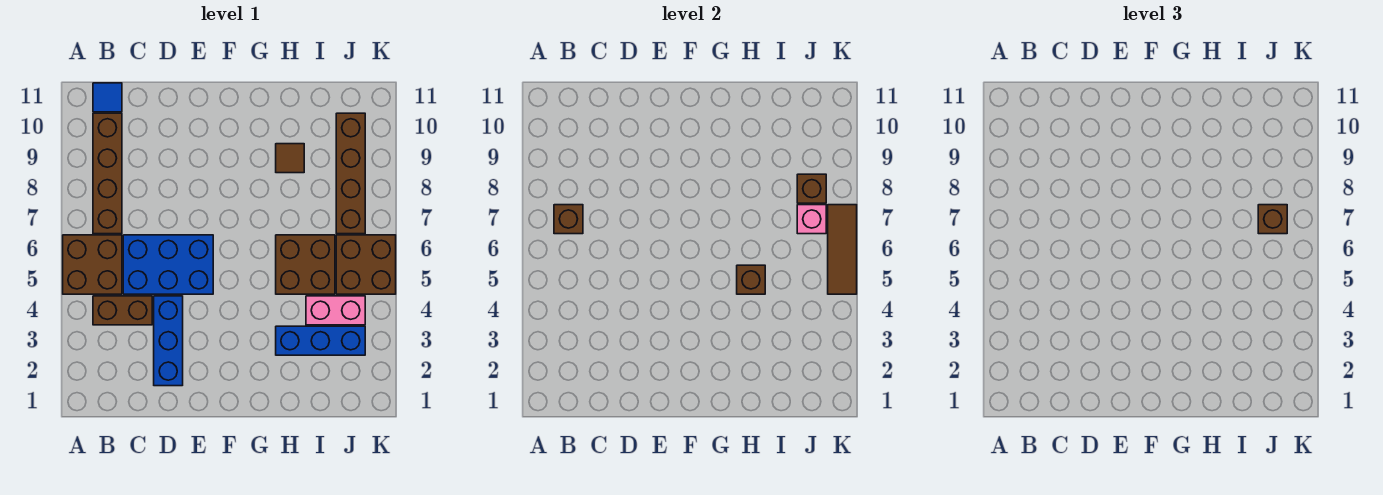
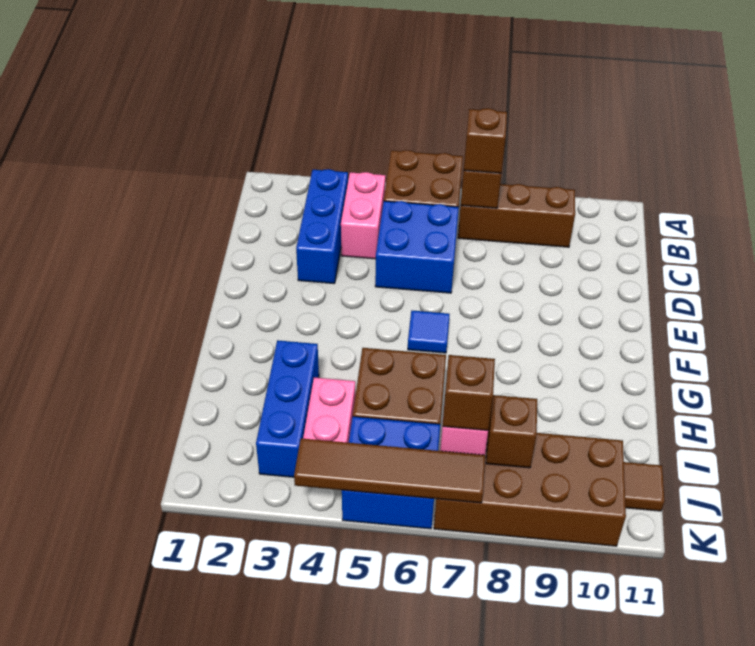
brown brick B4:C4 level 1 -> pink brick B4:C4 level 1
brown brick B7:B10 level 1 -> brown brick B7:B9 level 1
blue tile B11 level 1 -> blue tile F6 level 1
blue brick C5:E6 level 1 -> blue brick C5:D6 level 1
blue brick D2:D4 level 1 -> blue brick B3:D3 level 1
brown brick H5 level 2 -> brown brick B7 level 3
brown tile H9 level 1 -> brown tile J11 level 1
brown brick J5:K6 level 1 -> blue brick J5:K6 level 1
brown brick J7:J10 level 1 -> brown brick J7:K10 level 1
brown tile K5:K7 level 2 -> brown tile K4:K7 level 2

